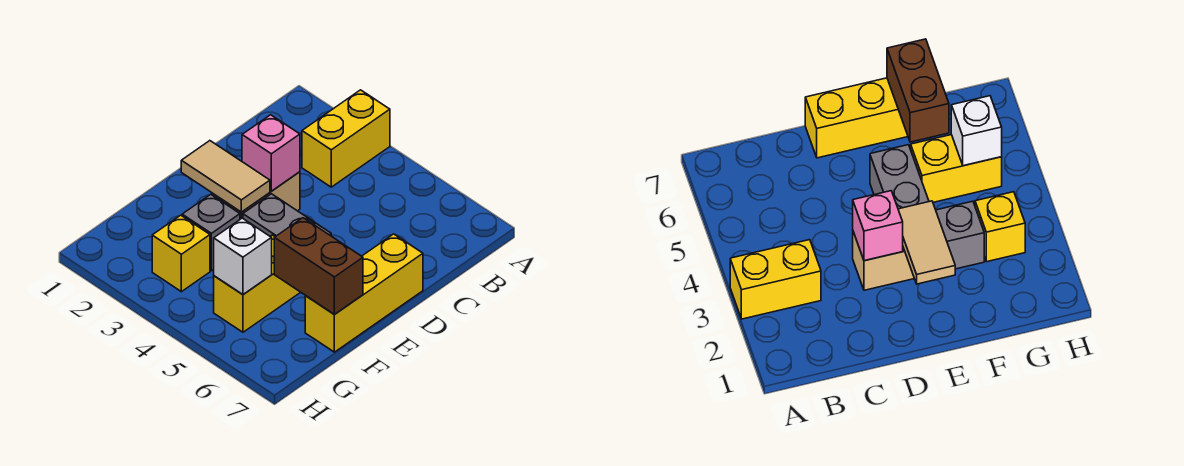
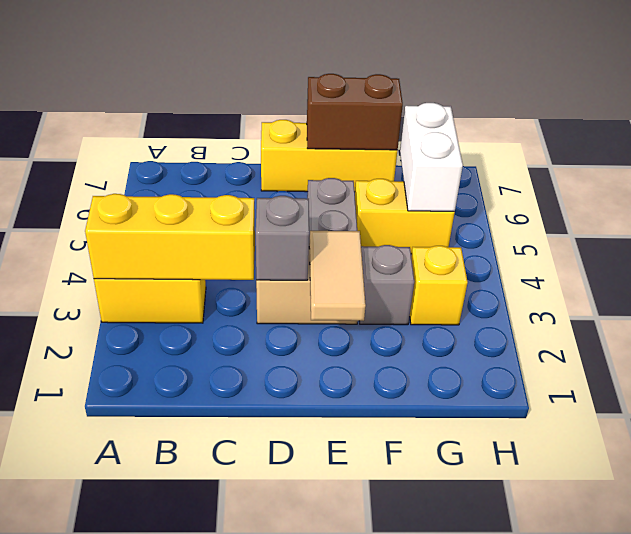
none -> yellow brick A3:C3 level 2
pink brick D3 level 2 -> grey brick D3 level 2
brown brick F6:F7 level 2 -> brown brick E7:F7 level 2
white brick G5 level 2 -> white brick G5:G6 level 2

